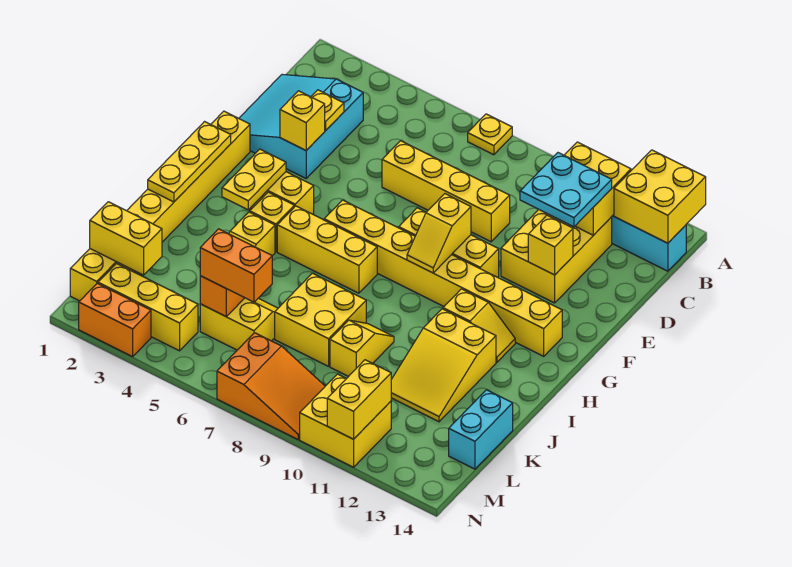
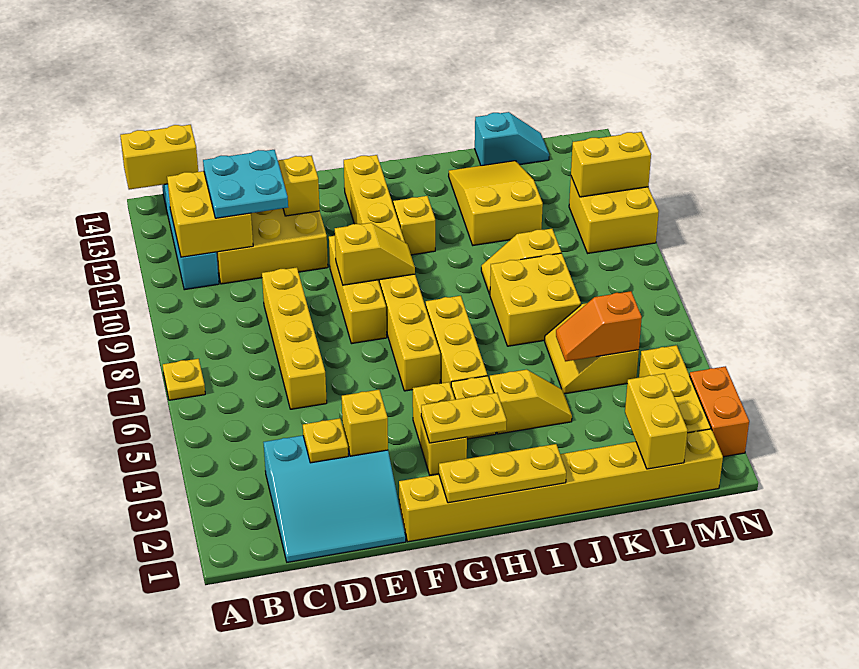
yellow brick A13:B14 level 2 -> yellow brick A14:B14 level 2
yellow slope I11:K12 level 1 top I -> yellow slope J11:K13 level 1 top 11
cyan brick K14:L14 level 1 -> cyan slope K14:L14 level 1 top K
orange brick L5:L6 level 3 -> none
orange slope M7:N9 level 1 top 7 -> none

